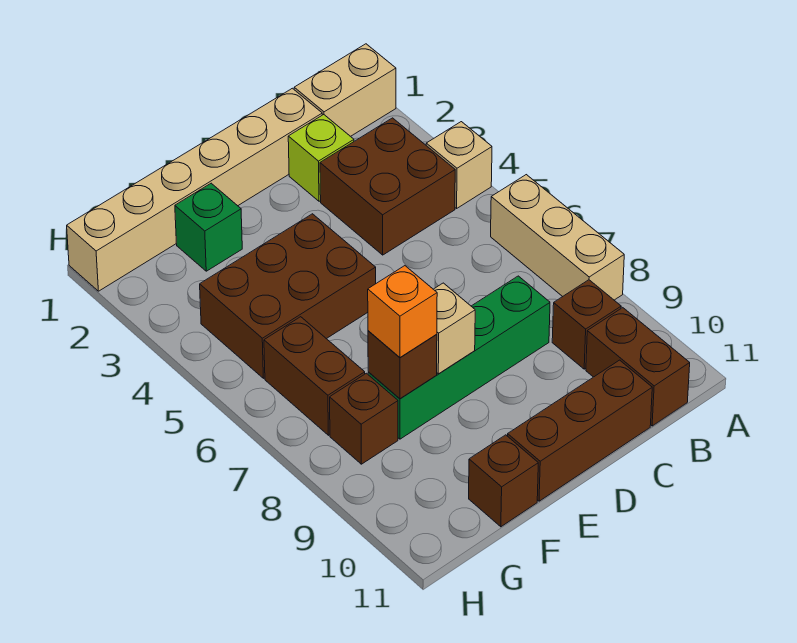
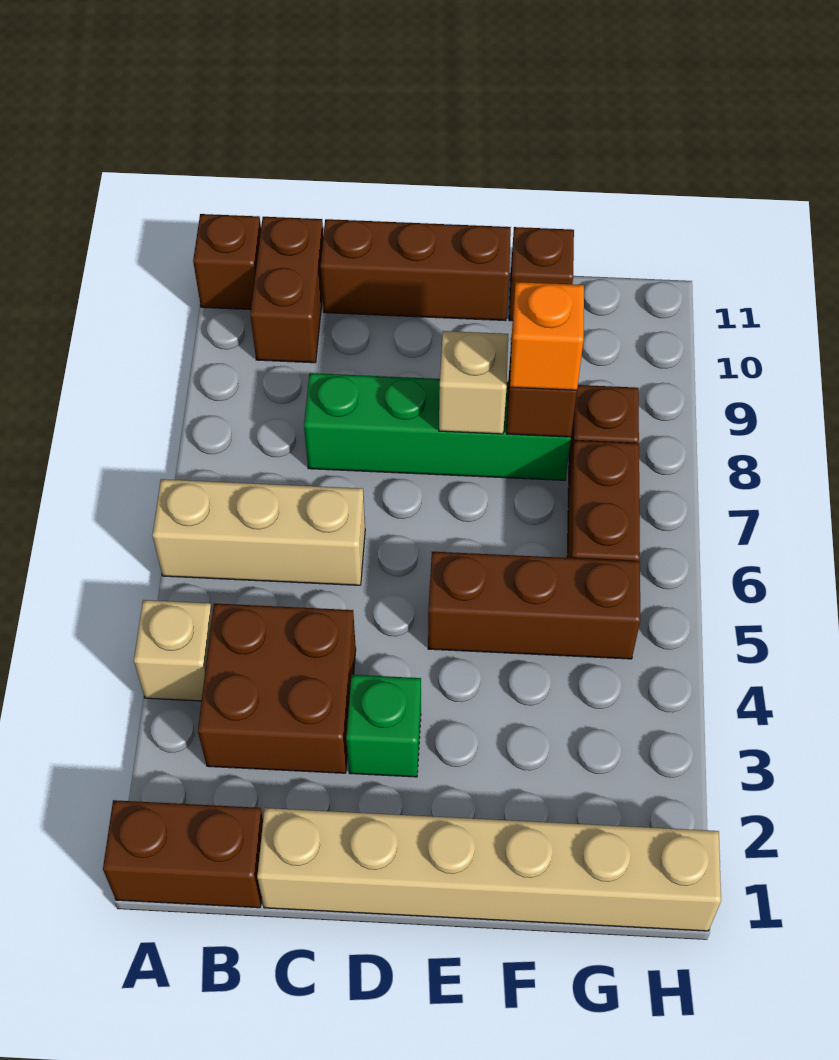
tan brick A1:B1 level 1 -> brown brick A1:B1 level 1
tan brick A6:A8 level 1 -> tan brick A6:C6 level 1
brown brick B9 level 1 -> brown brick A11 level 1
lime brick C2 level 1 -> none
brown brick E4:G5 level 1 -> brown brick E5:G5 level 1
green brick F2 level 1 -> green brick D3 level 1

